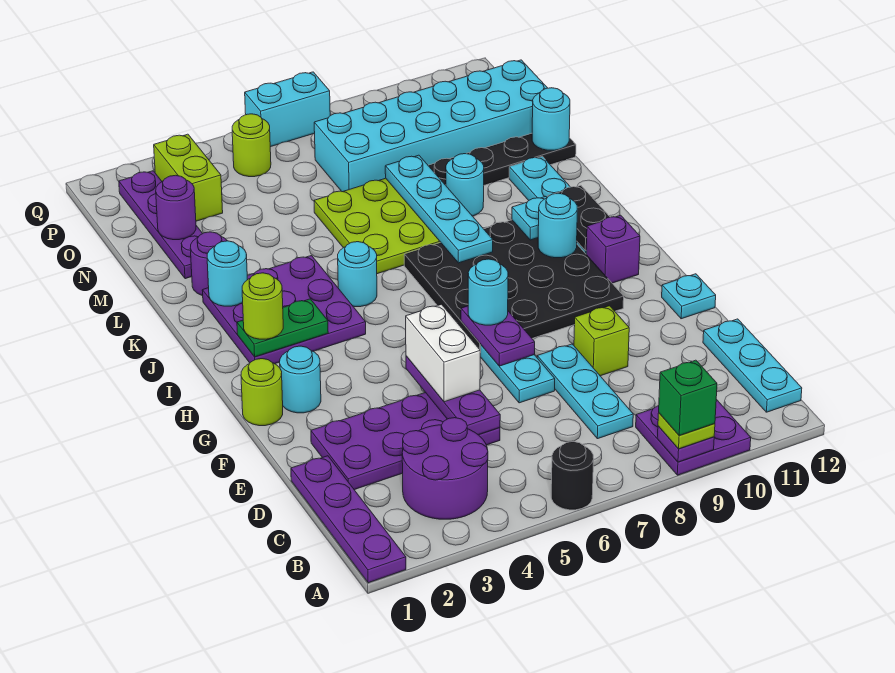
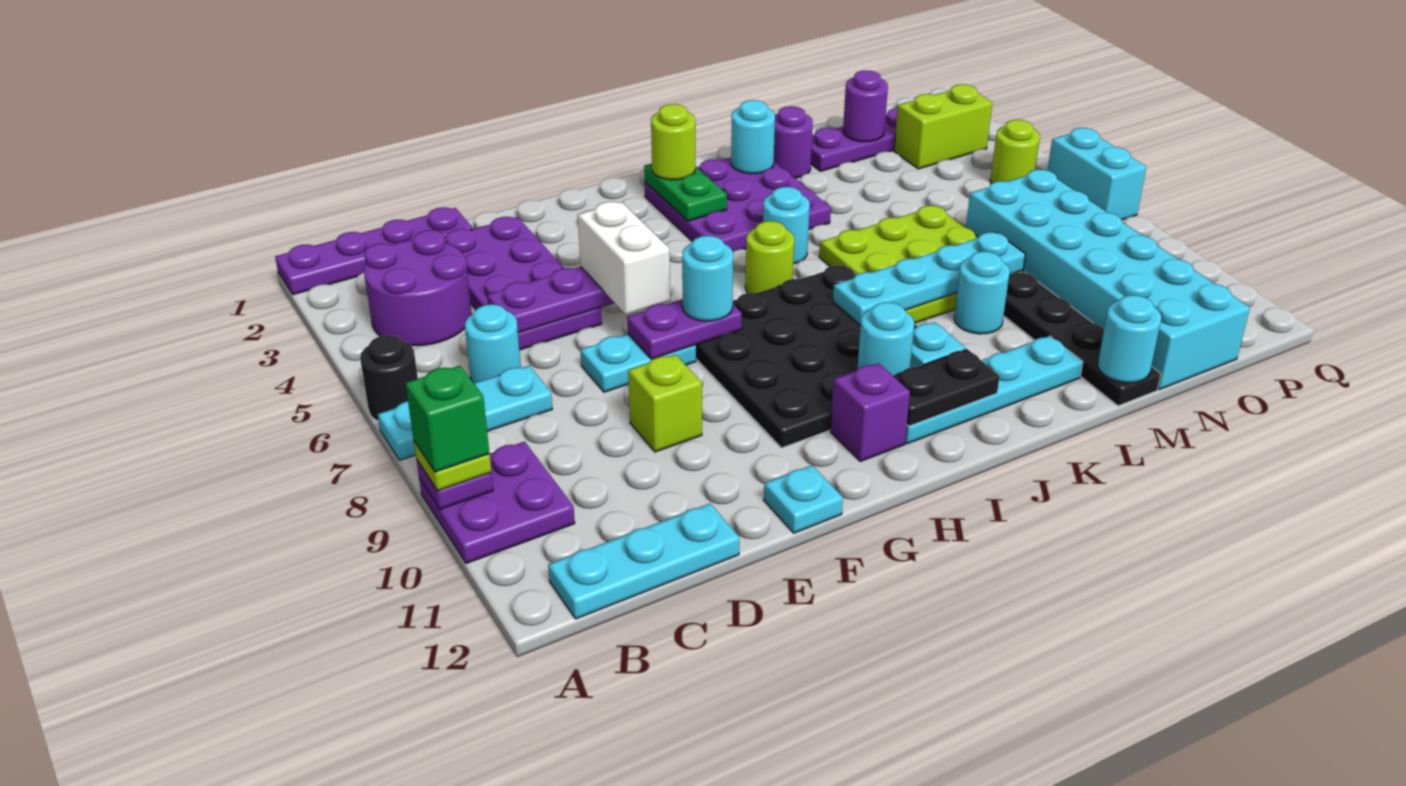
cyan plate C8:E8 level 1 -> cyan plate A7:C7 level 1
white brick E5:F5 level 3 -> white brick F5:F6 level 3
lime round brick G1 level 1 -> lime round brick I6 level 1
cyan round brick G2 level 1 -> cyan round brick C6 level 1

